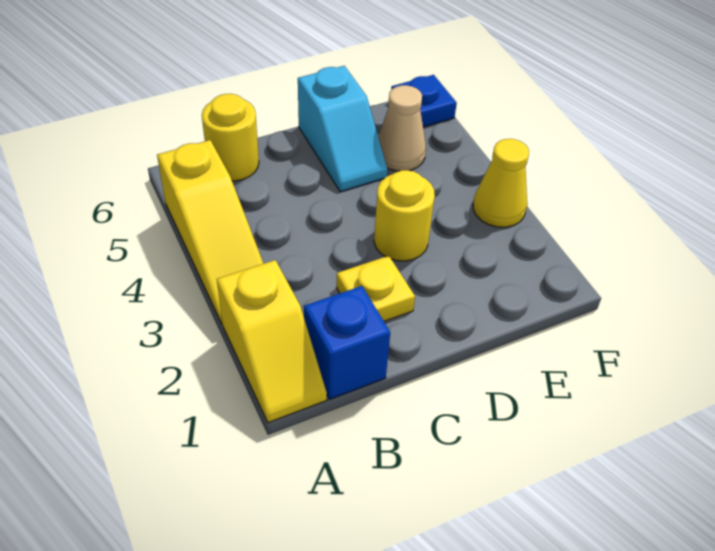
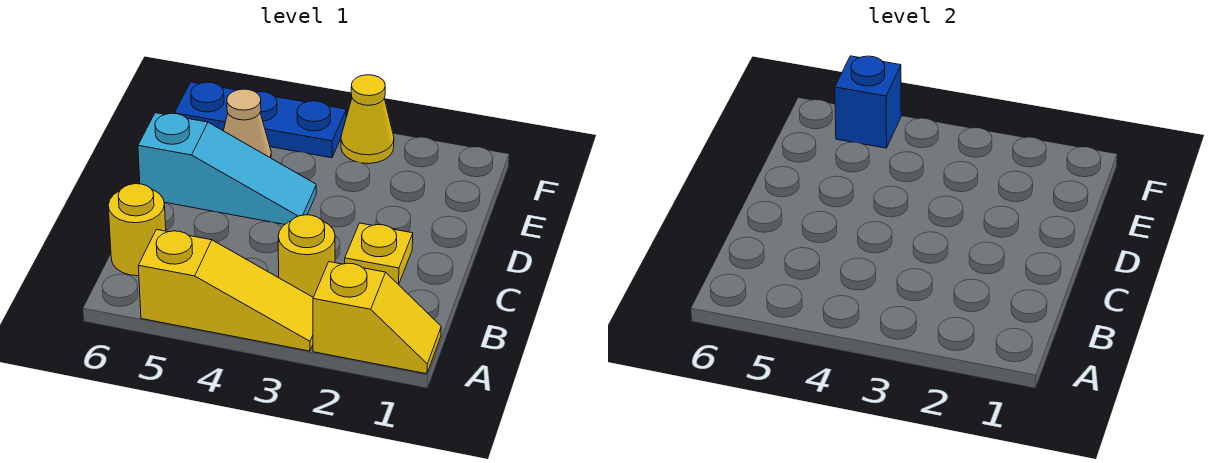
blue brick B1 level 1 -> blue brick F5 level 2
yellow round brick D3 level 1 -> yellow round brick B3 level 1
cyan slope D5:D6 level 1 top 6 -> cyan slope D4:D6 level 1 top 6
blue plate F6 level 1 -> blue plate F4:F6 level 1

